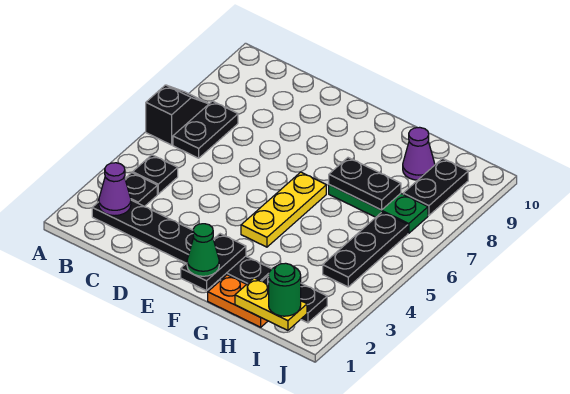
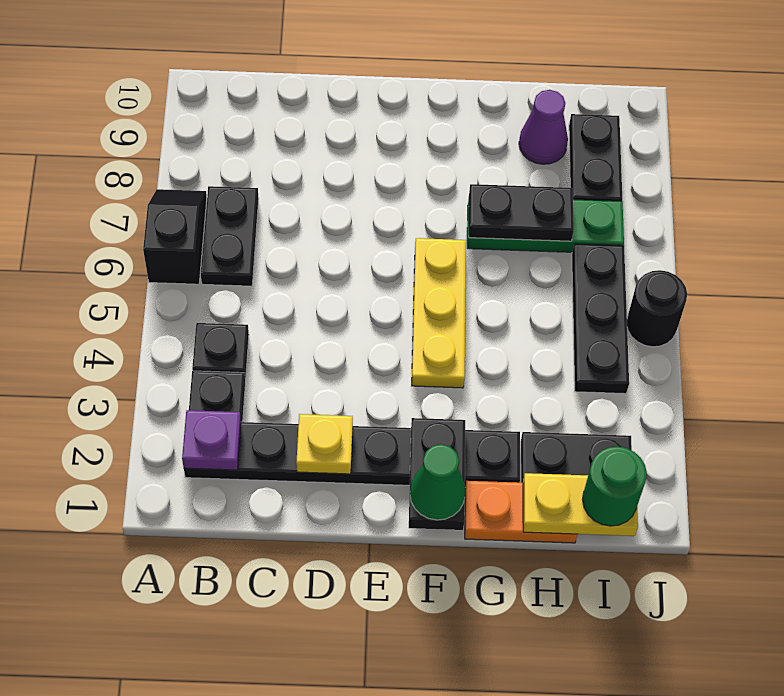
purple cone B2 level 2 -> purple plate B2 level 2
none -> yellow plate D2 level 2
none -> black round brick J5 level 1

